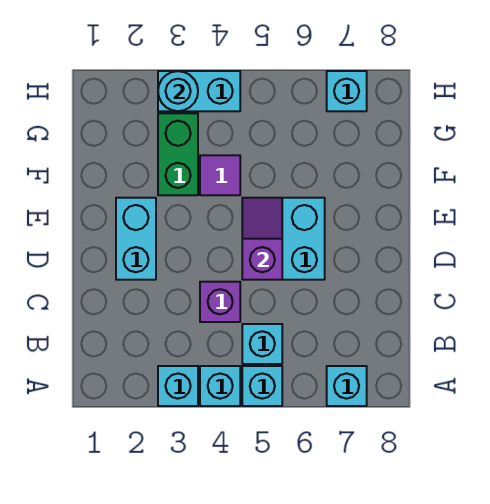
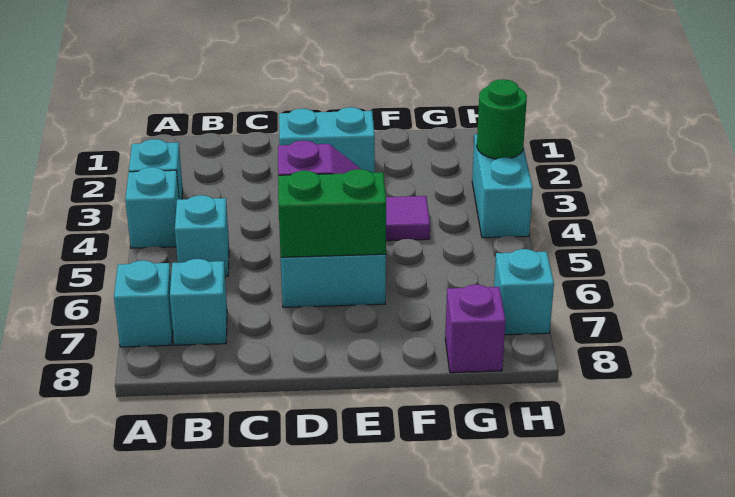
cyan brick A5 level 1 -> cyan brick B7 level 1
purple brick C4 level 1 -> purple brick G8 level 1
green brick F3:G3 level 1 -> green brick D6:E6 level 2
cyan round brick H3 level 2 -> green round brick H3 level 2

